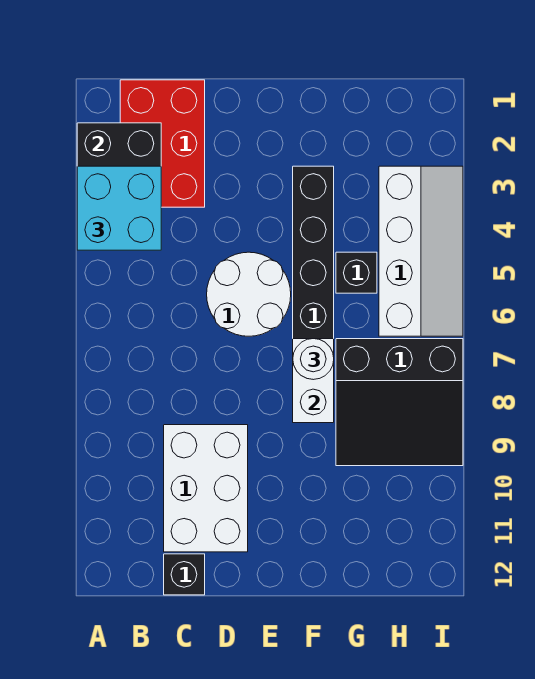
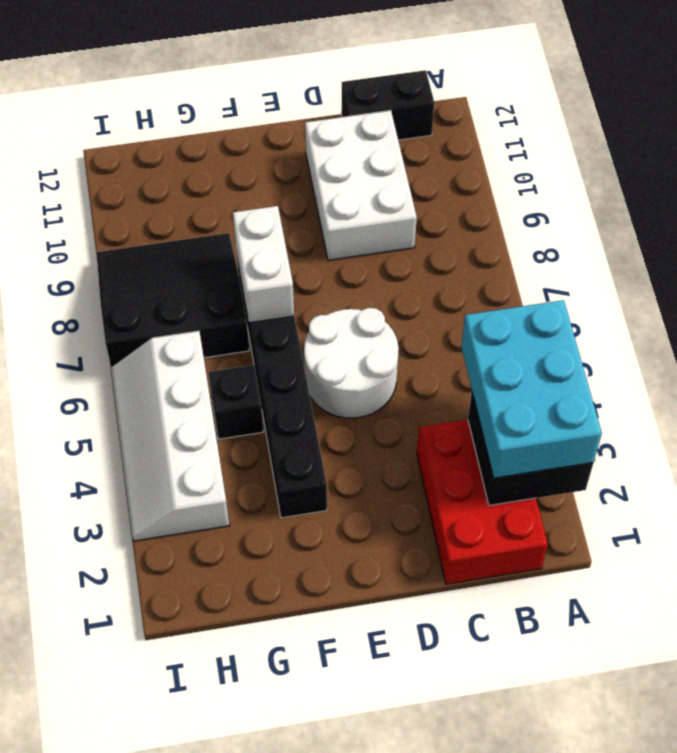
cyan brick A3:B4 level 3 -> cyan brick A2:B4 level 3
black brick C12 level 1 -> black brick B12:C12 level 1
white round brick F7 level 3 -> none

